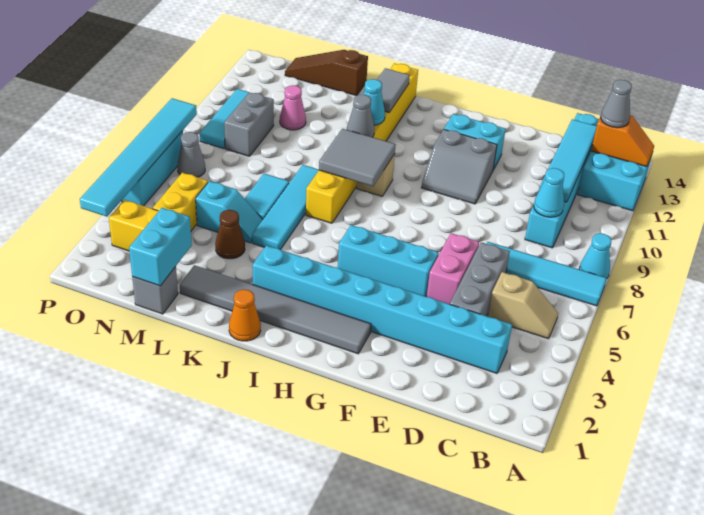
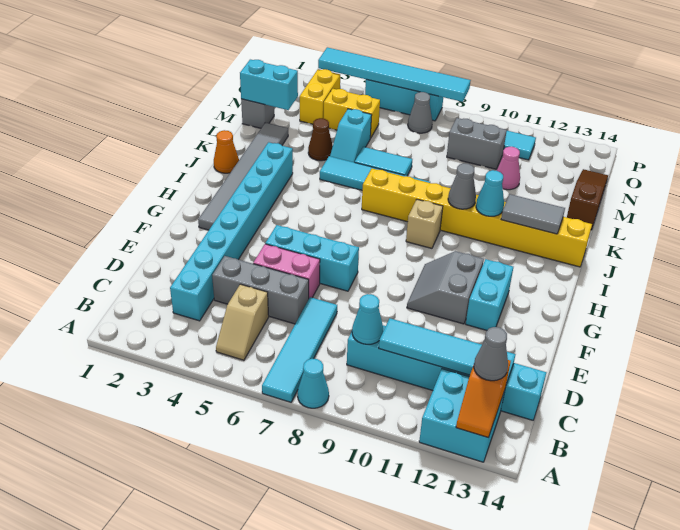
cyan brick F5:H5 level 1 -> cyan brick F5:F7 level 1
grey tile I8:J9 level 2 -> none

